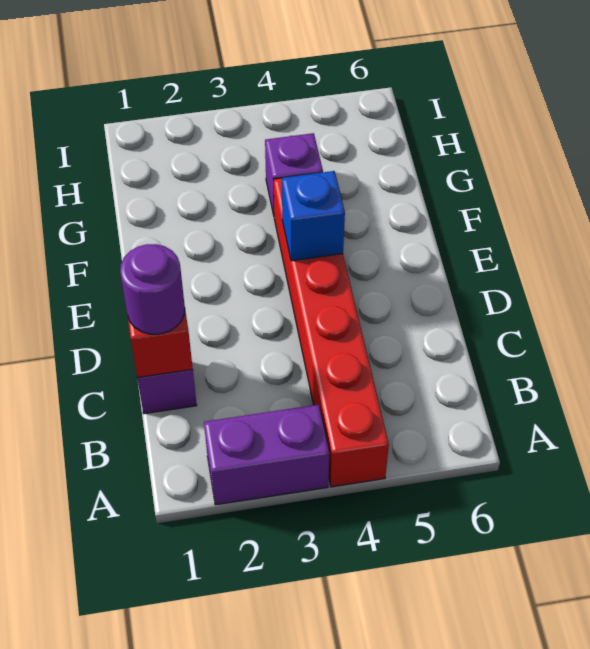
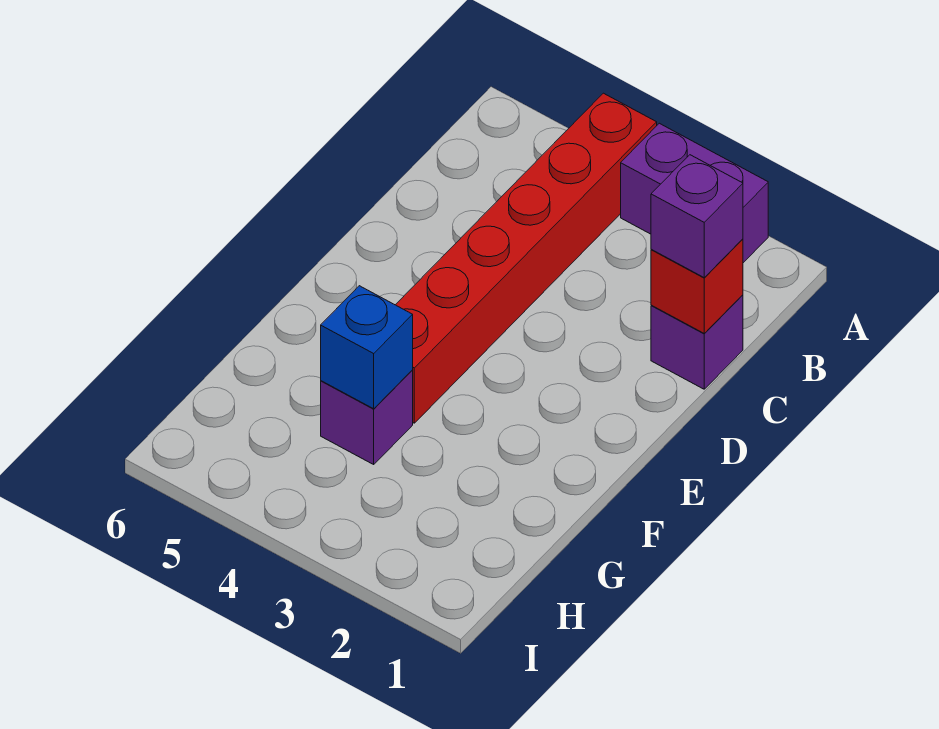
purple round brick C1 level 3 -> purple brick C1 level 3
blue brick E4 level 2 -> blue brick G4 level 2

